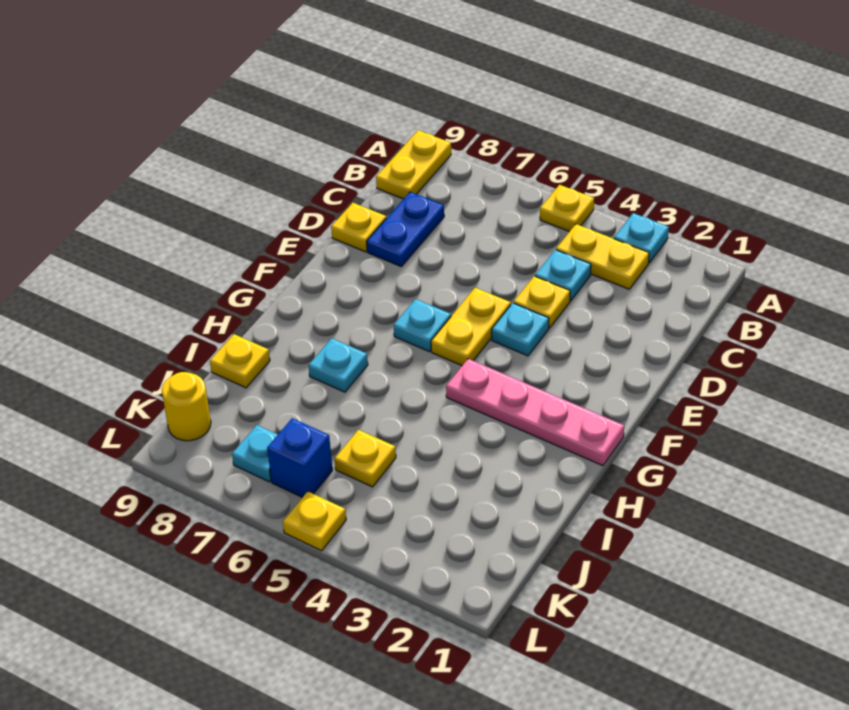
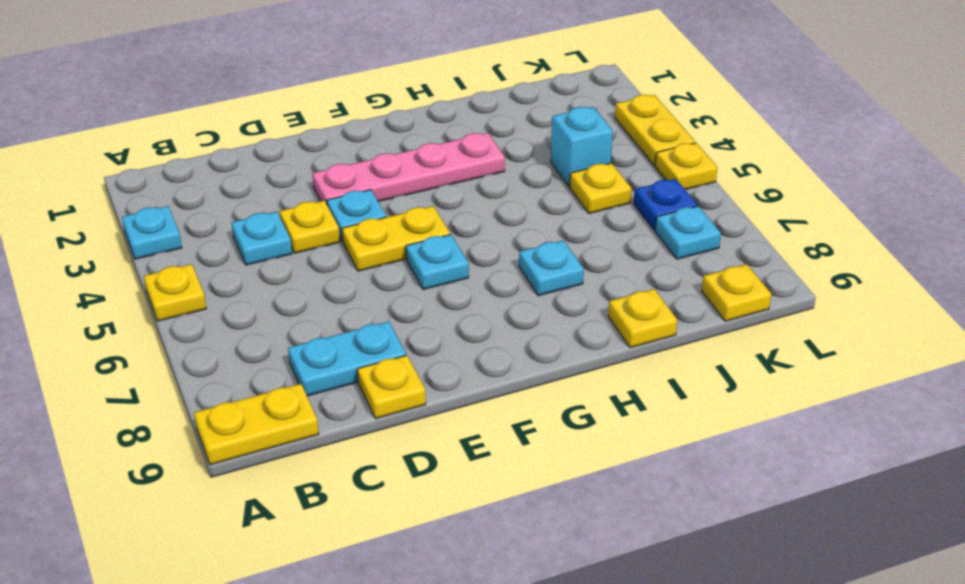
yellow plate B3:B4 level 1 -> yellow plate L3:L4 level 1
blue plate C8:D8 level 1 -> cyan plate C8:D8 level 1
pink plate G1:G4 level 1 -> pink plate E3:H3 level 1
none -> cyan brick J4 level 1
blue brick K6 level 1 -> blue plate K6 level 1
yellow round brick K9 level 1 -> yellow plate K9 level 1

